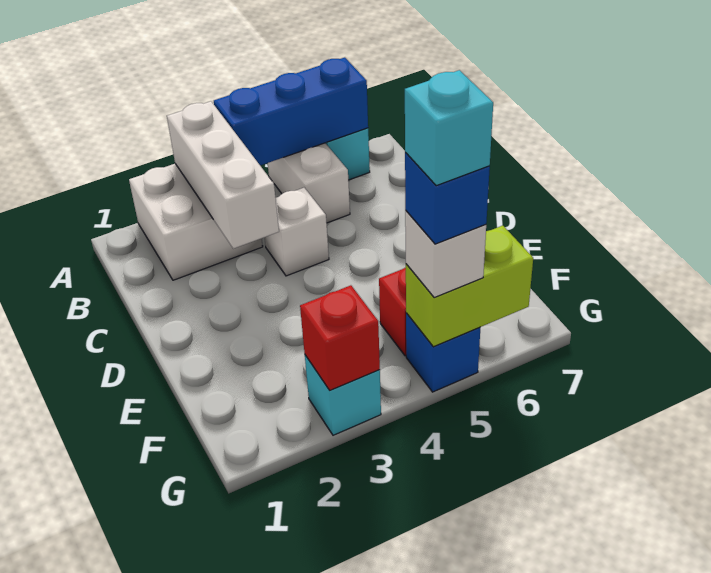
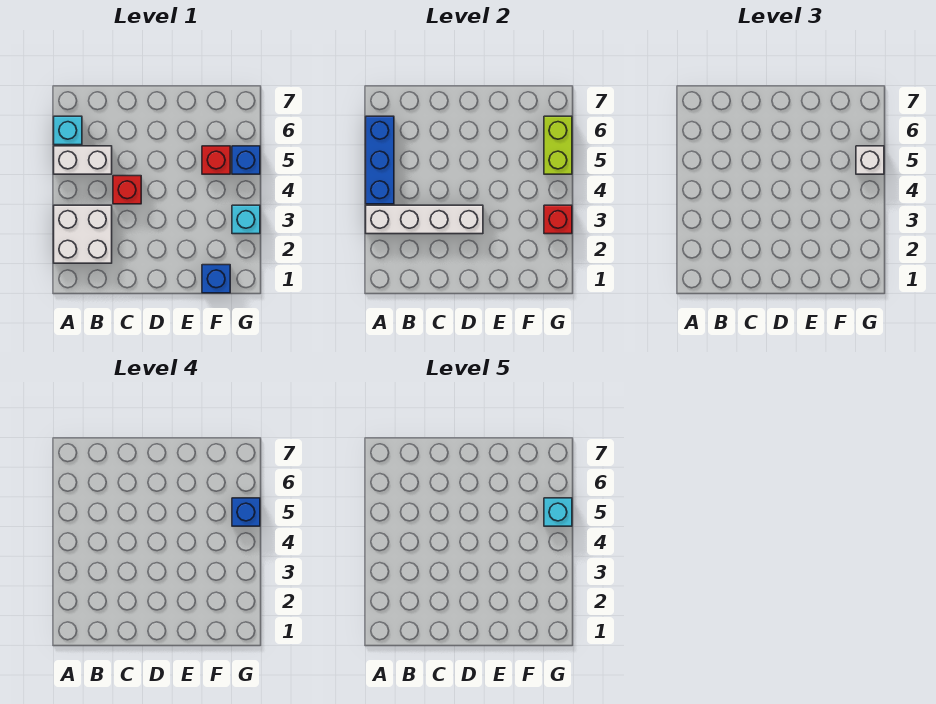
white brick A3:C3 level 2 -> white brick A3:D3 level 2
white brick C4 level 1 -> red brick C4 level 1
none -> blue brick F1 level 1

